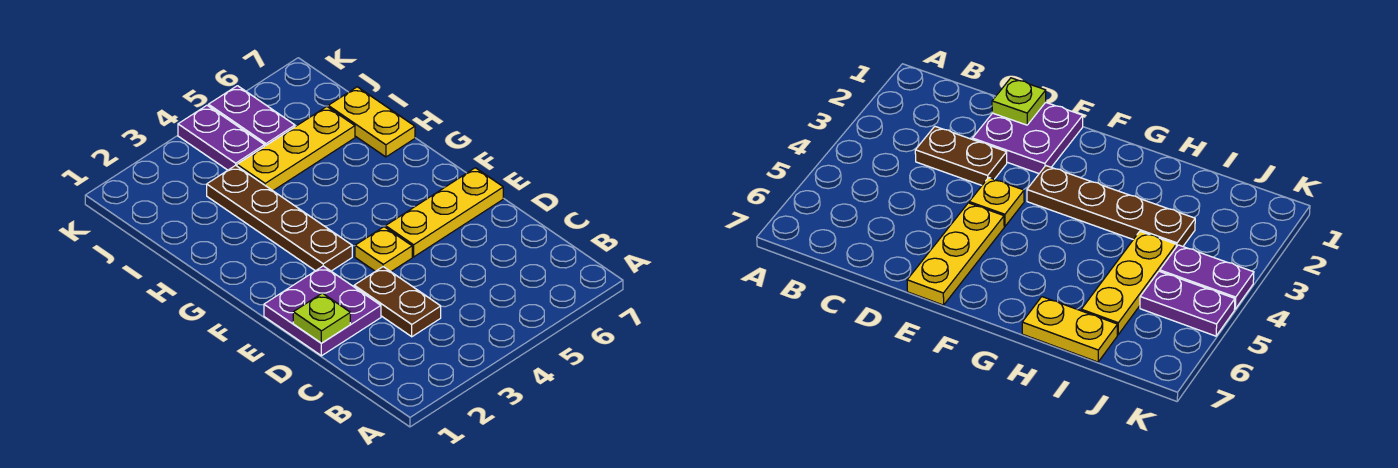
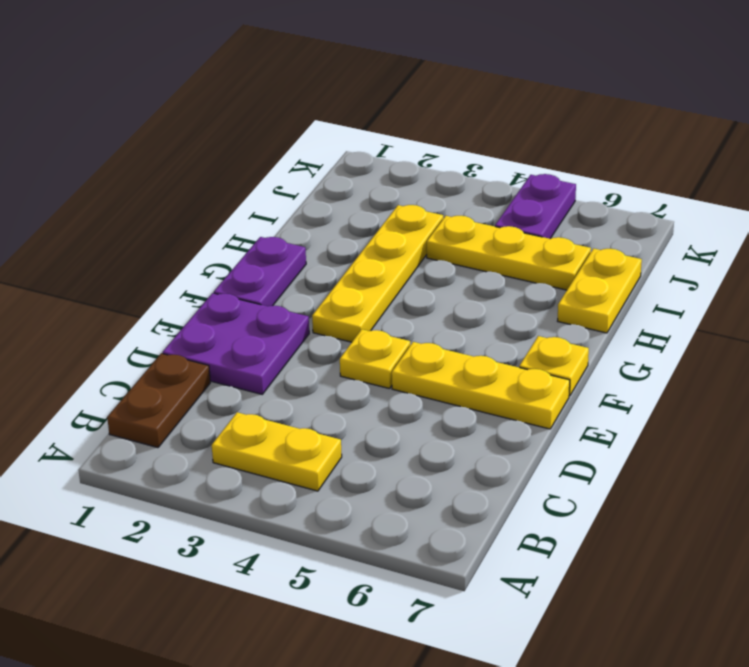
none -> yellow plate B3:B4 level 1
brown plate C3:D3 level 1 -> brown plate B1:C1 level 1
lime plate D1 level 2 -> none
brown plate F3:I3 level 1 -> yellow plate F3:I3 level 1
none -> yellow plate F7 level 1
purple plate J4:K4 level 1 -> purple plate F1:G1 level 1

